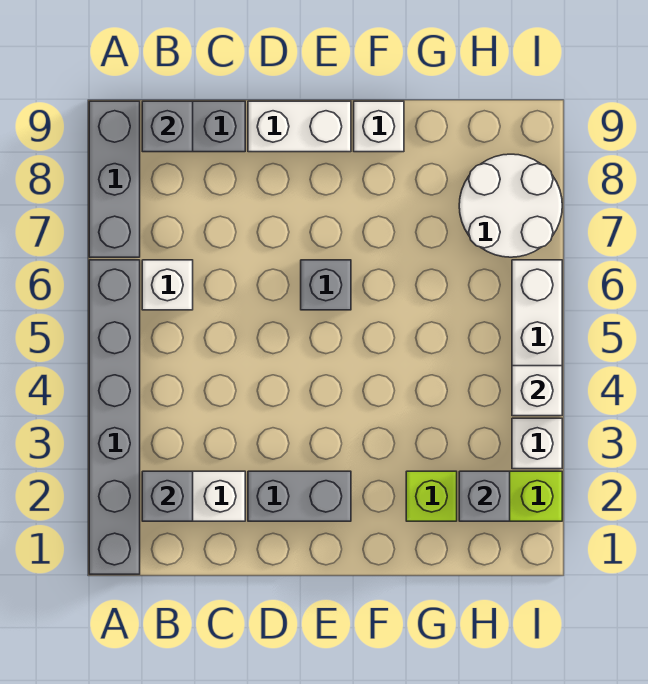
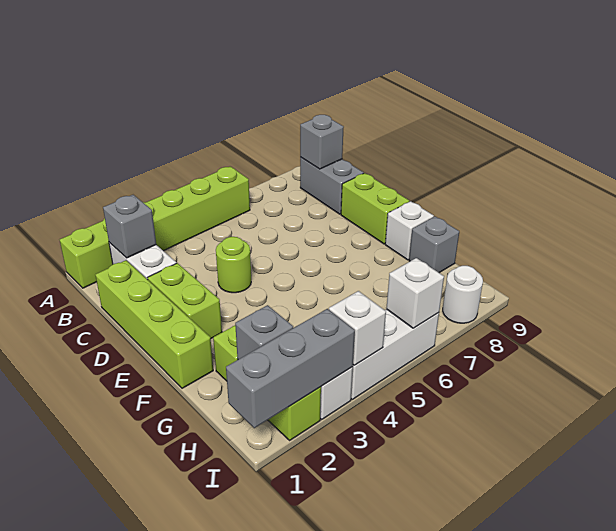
grey brick A1:A6 level 1 -> lime brick A1:A6 level 1
grey brick A7:A9 level 1 -> grey brick I1:I3 level 2
white brick B6 level 1 -> white brick I6 level 2
none -> lime brick C1:F1 level 1
grey brick D2:E2 level 1 -> lime brick D2:E2 level 1
none -> lime round brick D4 level 1
white brick D9:E9 level 1 -> lime brick D9:E9 level 1
grey brick E6 level 1 -> grey brick G9 level 1
white round brick H7:I8 level 1 -> white round brick I8 level 1

